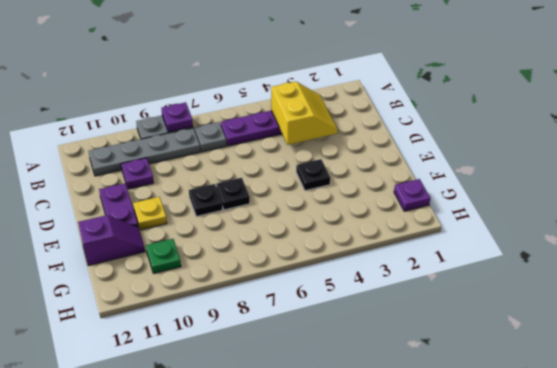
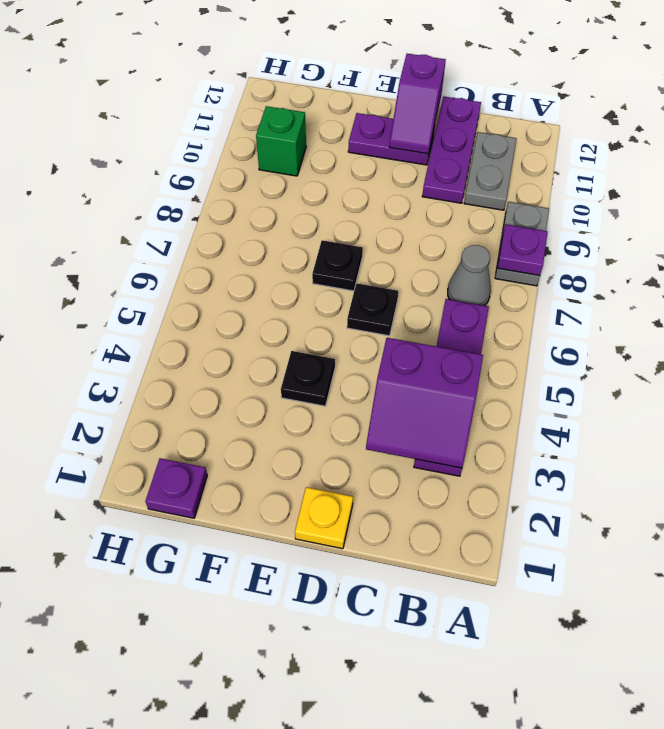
yellow slope B3:C4 level 2 top 4 -> purple slope B3:C4 level 2 top 4
grey plate B7 level 1 -> grey cone B7 level 1
grey plate B8:B11 level 1 -> grey plate B10:B11 level 1
purple plate C10 level 1 -> purple plate C10:C12 level 1
black plate E8 level 1 -> black plate D6 level 1
yellow plate E10 level 1 -> yellow plate D1 level 1
purple slope F11:F12 level 1 top 12 -> purple slope D11:D12 level 2 top 12
green plate G10 level 1 -> green brick G10 level 1

